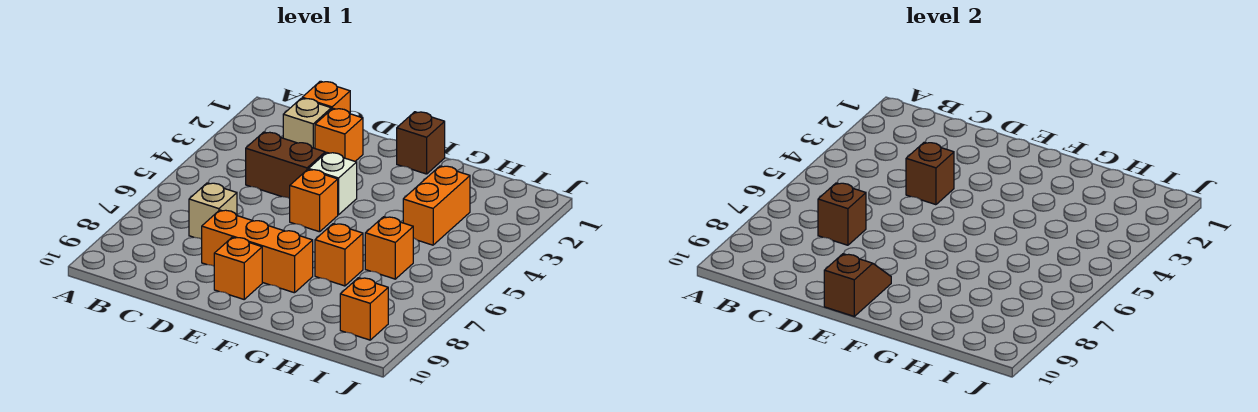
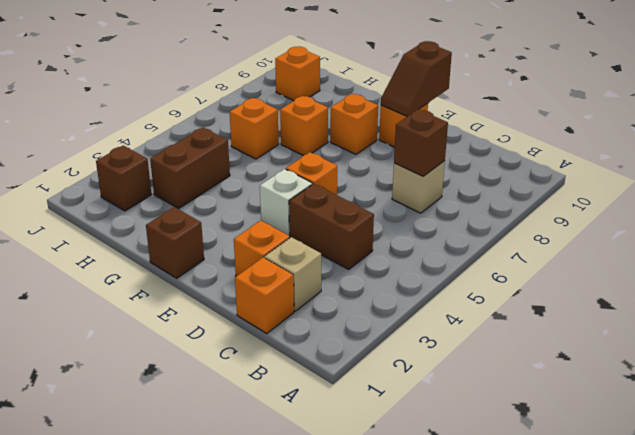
brown brick D4 level 2 -> brown brick I2 level 1
orange brick D8:F8 level 1 -> orange brick F8 level 1
orange brick H3:H4 level 1 -> brown brick H3:H4 level 1

